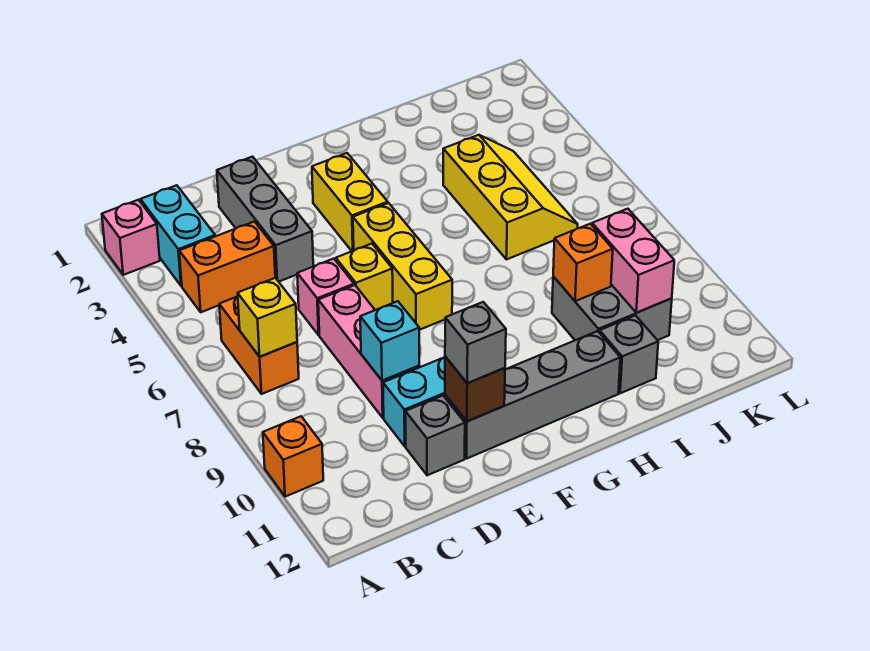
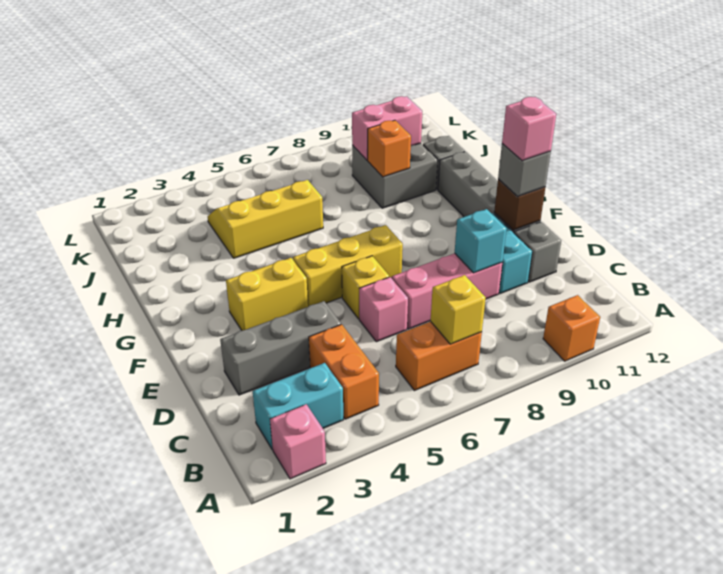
none -> pink brick E11 level 4

